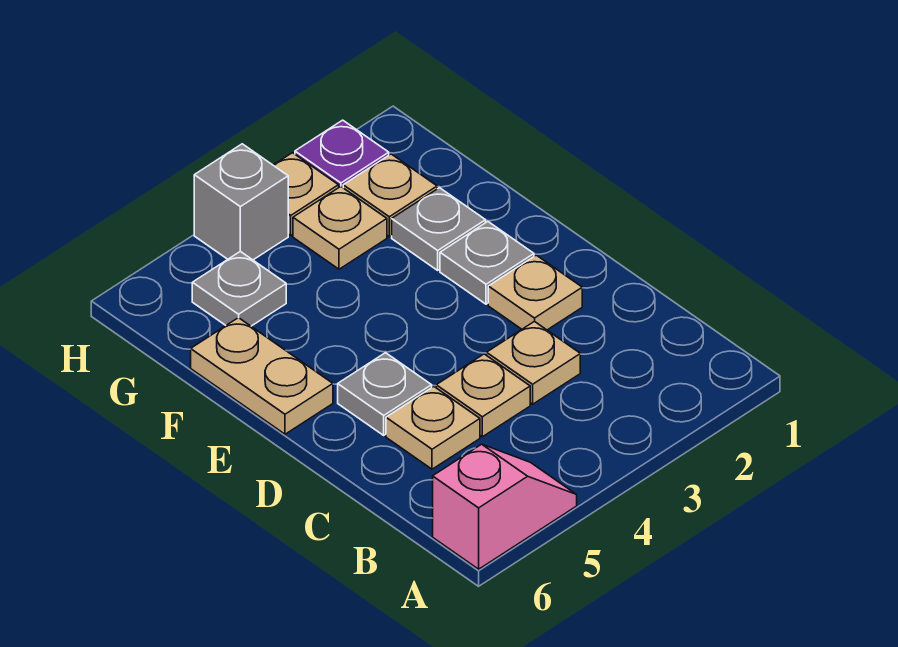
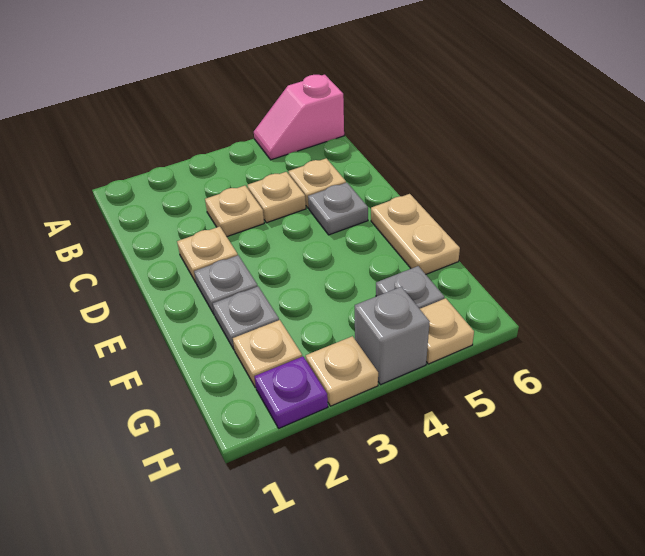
tan plate G3 level 1 -> tan plate H5 level 1

